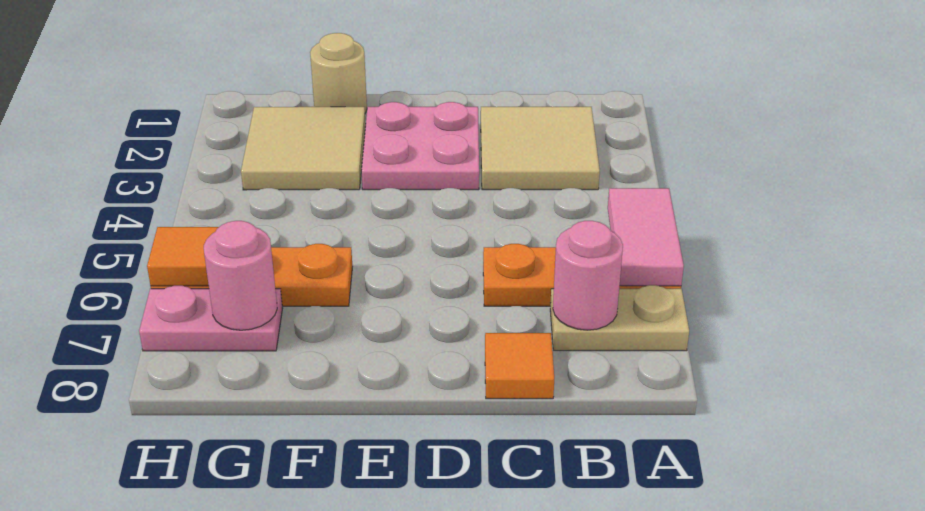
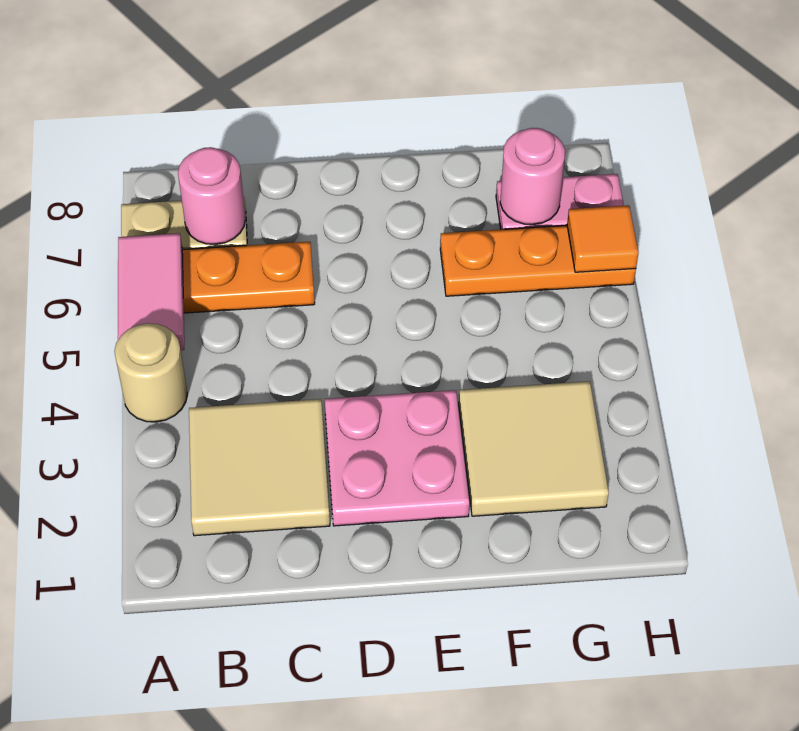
orange tile C8 level 1 -> none
tan round brick F1 level 1 -> tan round brick A4 level 1

